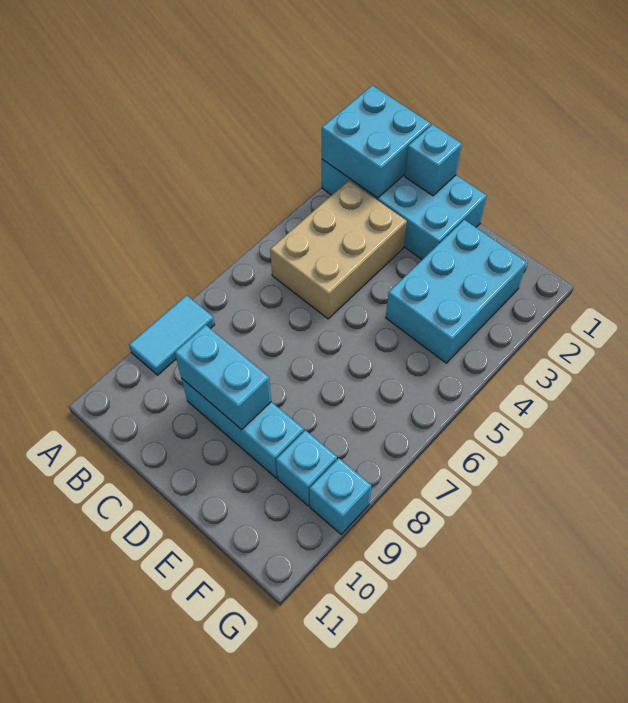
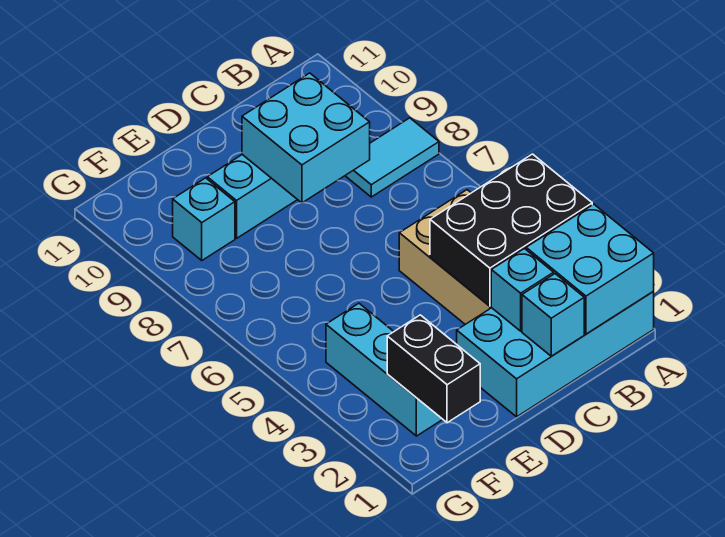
none -> black brick A3:C4 level 2
cyan tile A8:A9 level 1 -> cyan tile A8:B8 level 1
cyan brick C9:D9 level 2 -> cyan brick C8:D9 level 2
cyan brick E2:F4 level 1 -> cyan brick F2:F4 level 1
none -> black brick F1:F2 level 2
cyan brick G9 level 1 -> cyan brick C2 level 2

